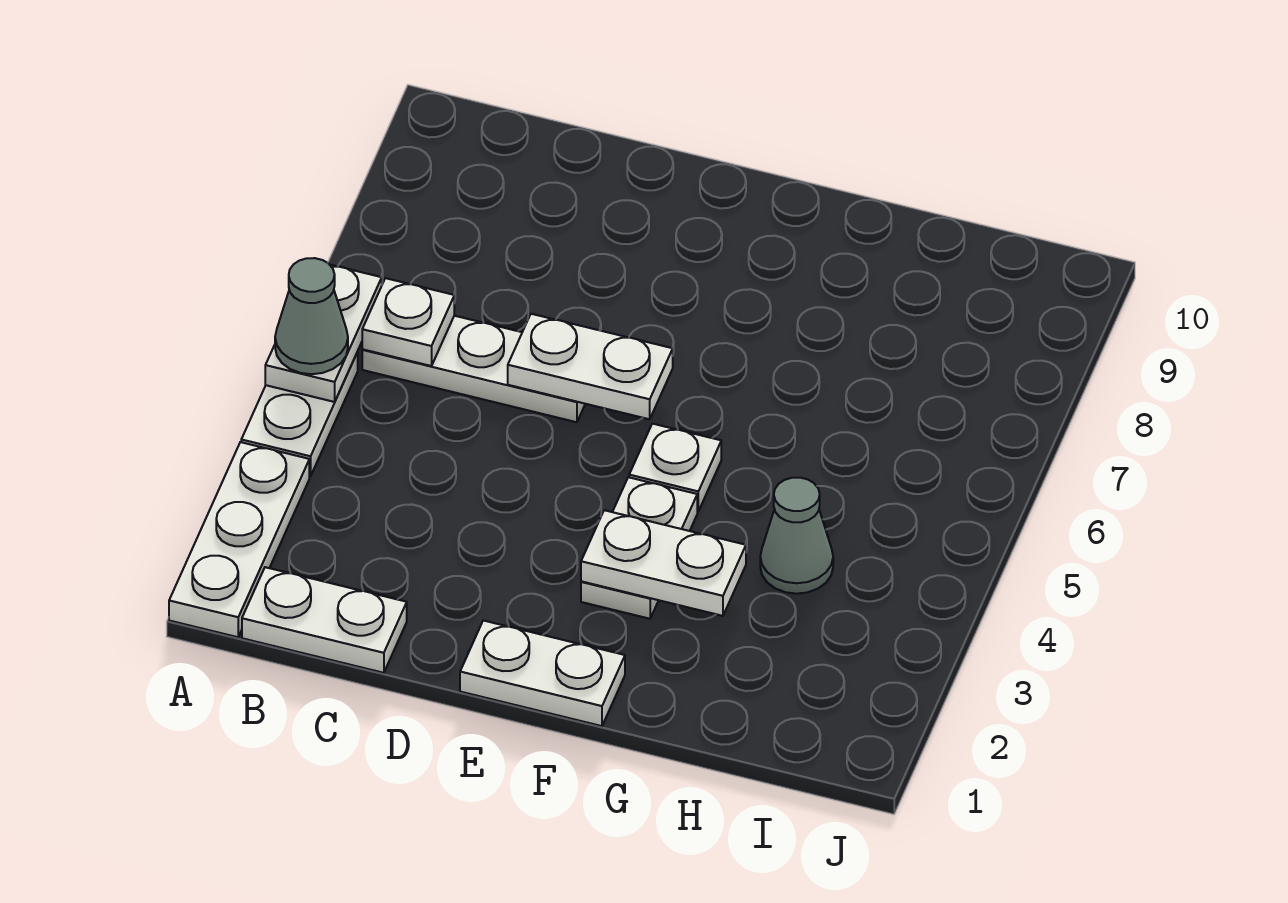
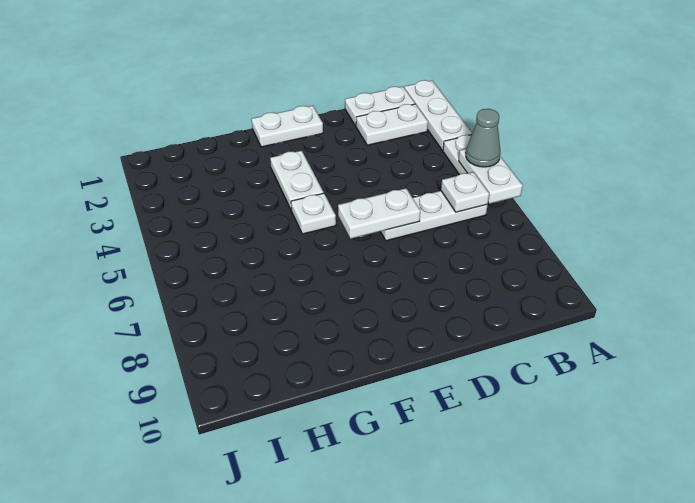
white plate F3:G3 level 2 -> white plate B2:C2 level 1
grey cone H4 level 1 -> none

